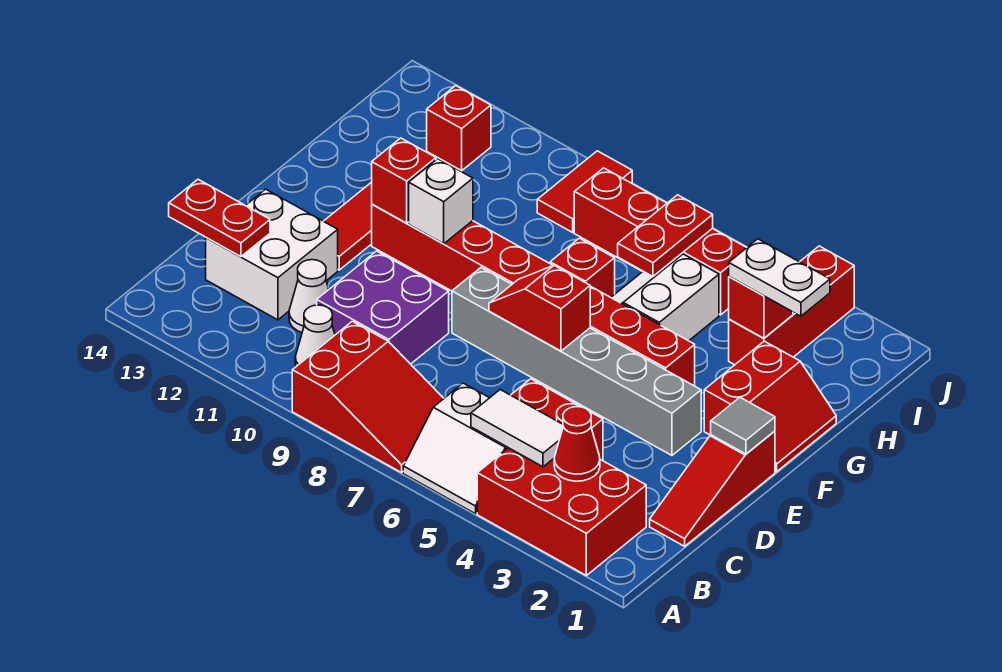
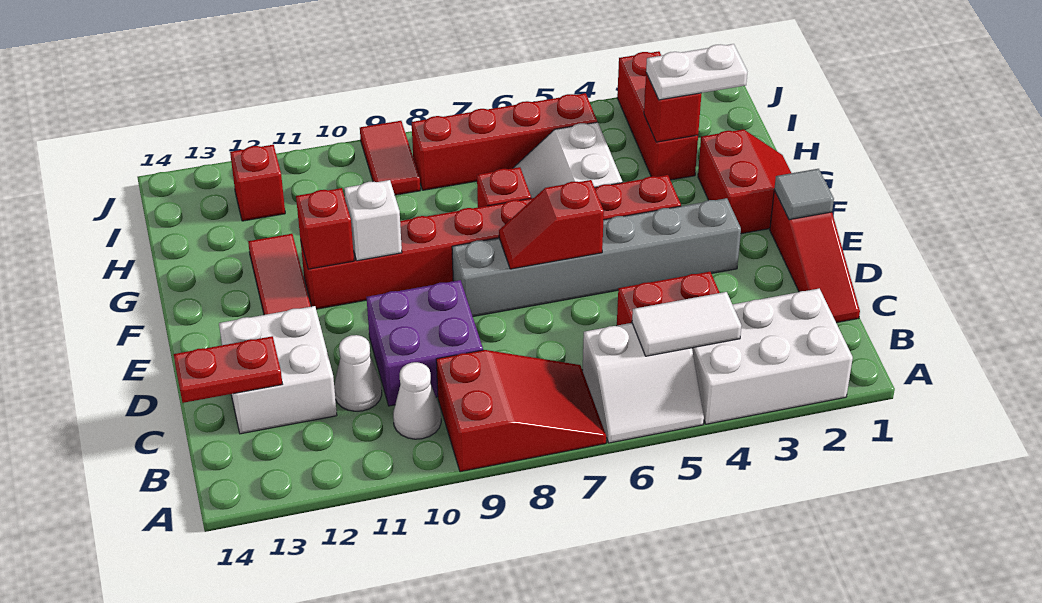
red brick A2:B4 level 1 -> white brick A2:B4 level 1
red cone B3 level 2 -> none
red plate H6:I6 level 2 -> none

